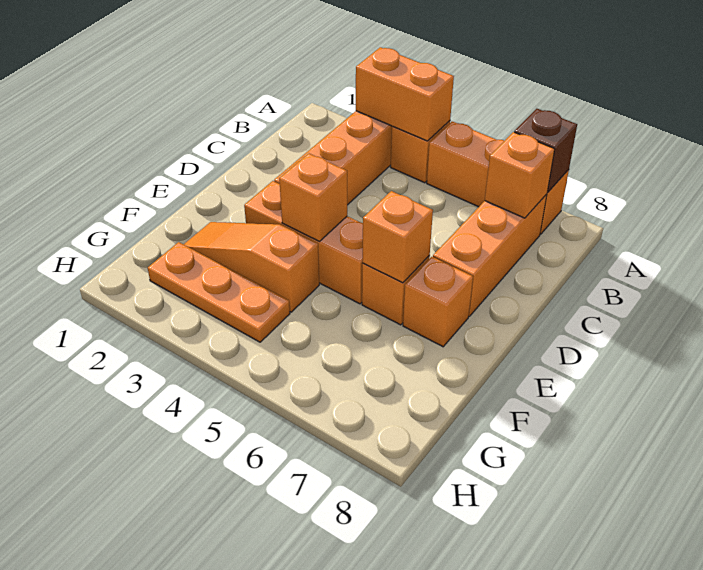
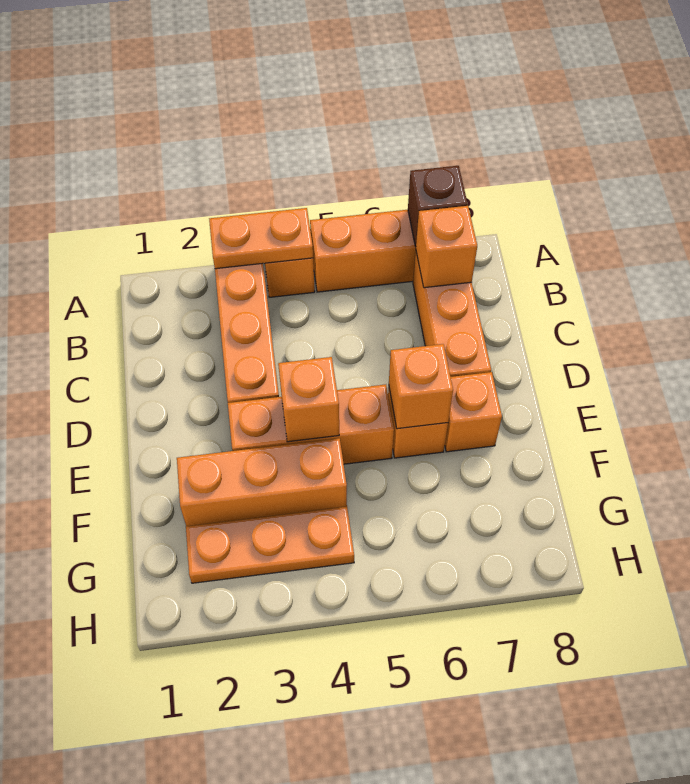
orange brick A3:A4 level 2 -> orange plate A3:A4 level 2
orange slope F2:F4 level 1 top 4 -> orange brick F2:F4 level 1

